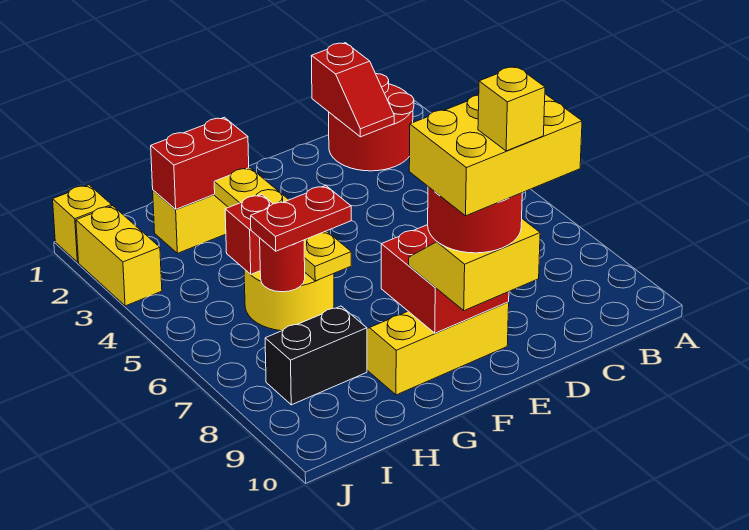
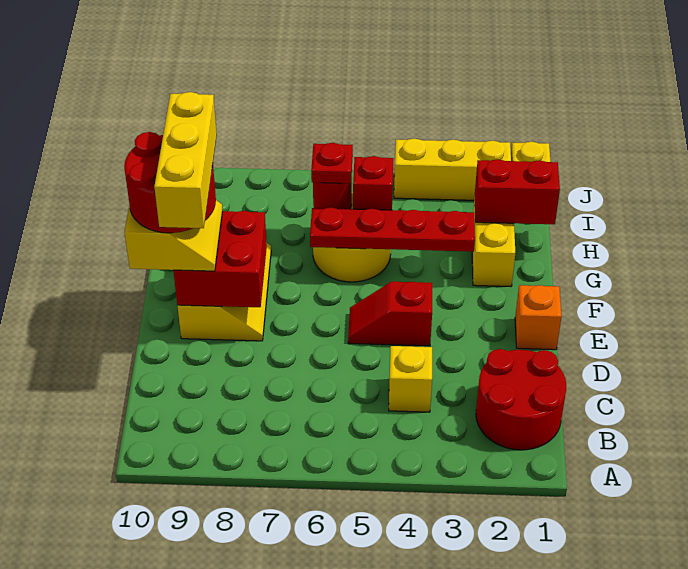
red slope C1:C2 level 2 top 1 -> red slope E4:E5 level 1 top 4
yellow brick D9:F10 level 5 -> yellow brick D9:F9 level 5
none -> orange brick E1 level 1
yellow brick E10 level 6 -> yellow brick C4 level 1
red brick G2:H2 level 2 -> red brick H1:H2 level 2
yellow plate G3:G6 level 2 -> red plate G3:G6 level 2
red plate G6:H6 level 3 -> red plate H6 level 3
black brick H8:I8 level 1 -> none
yellow brick J2:J3 level 1 -> yellow brick J2:J4 level 1

